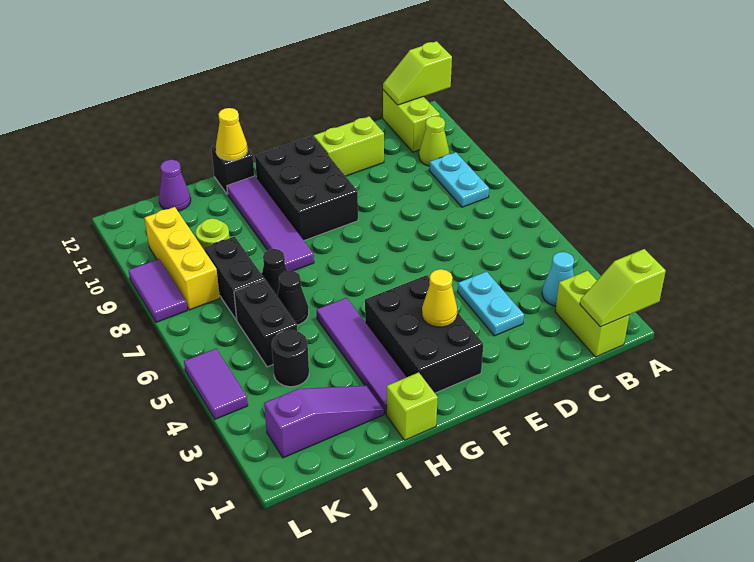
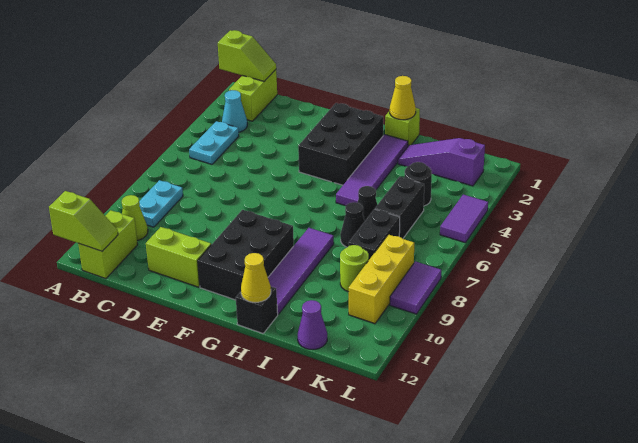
cyan plate D3:D4 level 1 -> cyan plate B4:B5 level 1
yellow cone F3 level 2 -> yellow cone H1 level 2

